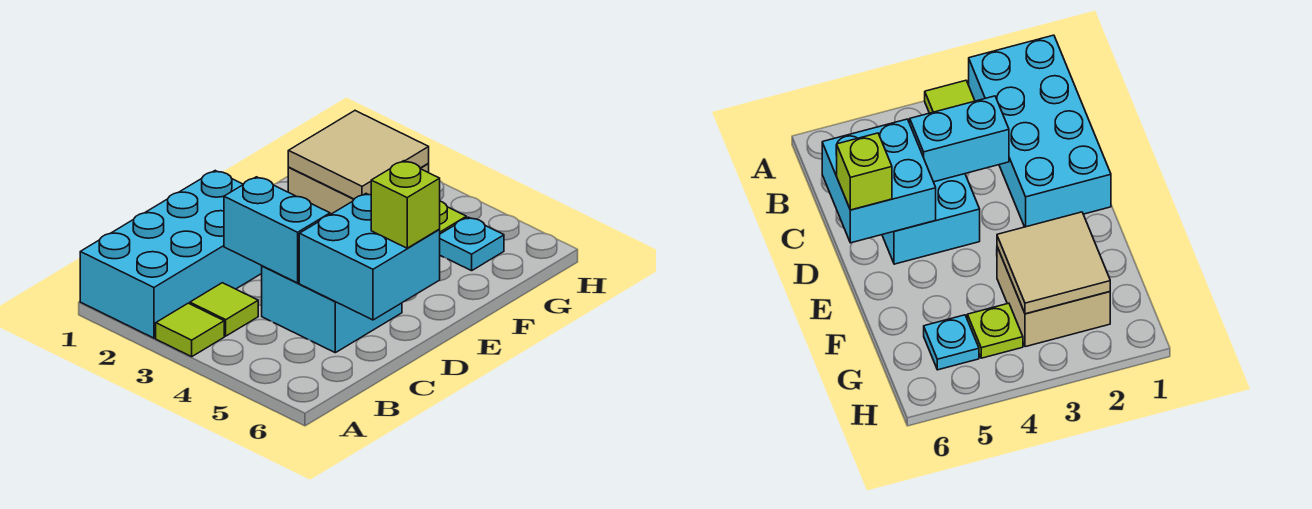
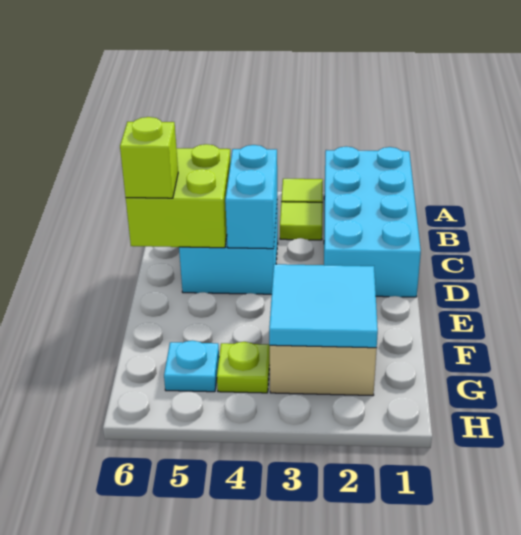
cyan brick C3:C4 level 2 -> cyan brick C4:D4 level 2
cyan brick C5:D6 level 2 -> lime brick C5:D6 level 2
tan tile F2:G3 level 2 -> cyan tile F2:G3 level 2

